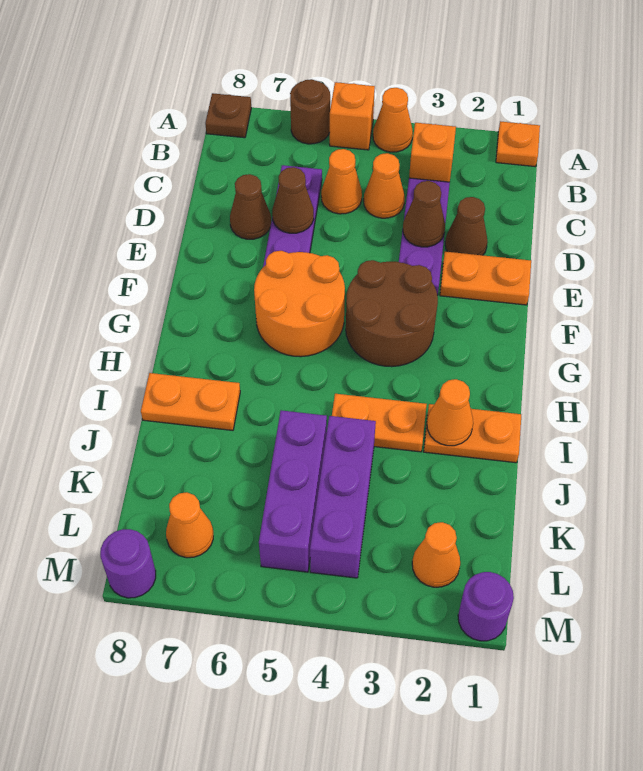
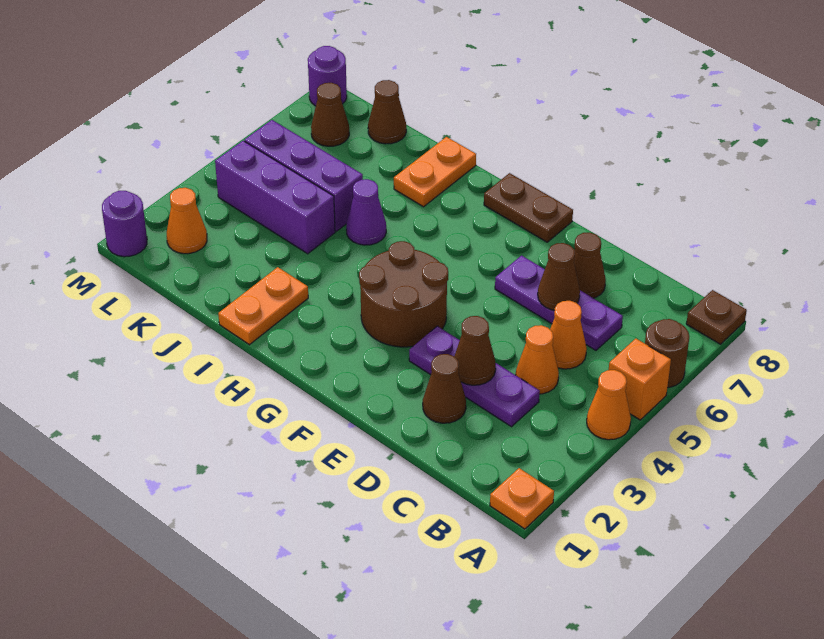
orange brick B3 level 1 -> none
orange plate E1:E2 level 1 -> none
orange round brick F5:G6 level 1 -> none
none -> brown plate F8:G8 level 1
orange cone I2 level 2 -> none
orange plate I3:I4 level 1 -> none
none -> purple cone I5 level 1
none -> brown cone K8 level 1
orange cone L7 level 1 -> brown cone L7 level 1

